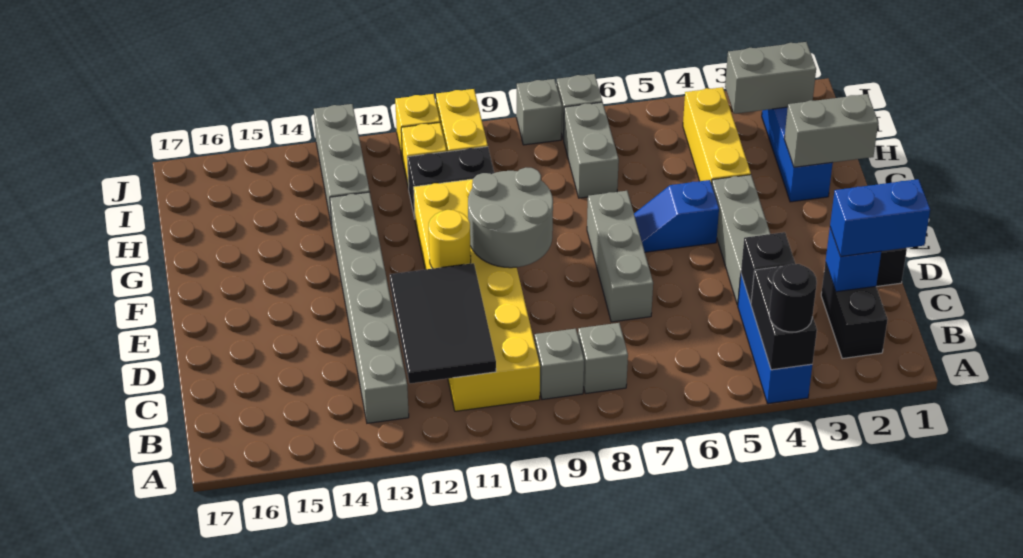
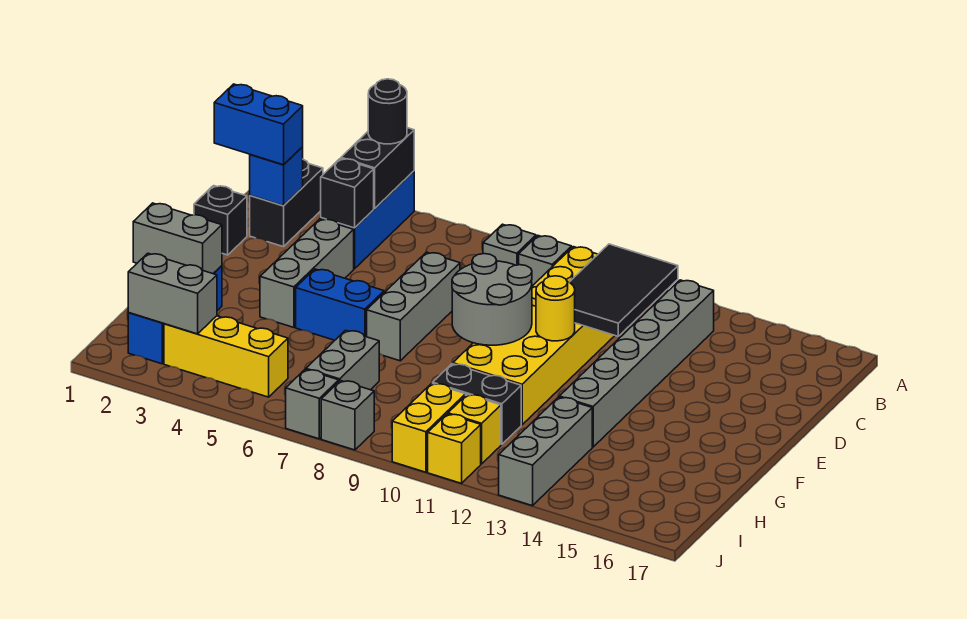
blue slope F5:F6 level 1 top 5 -> blue brick F5:F6 level 1
yellow brick G4:I4 level 1 -> yellow brick I3:I5 level 1

